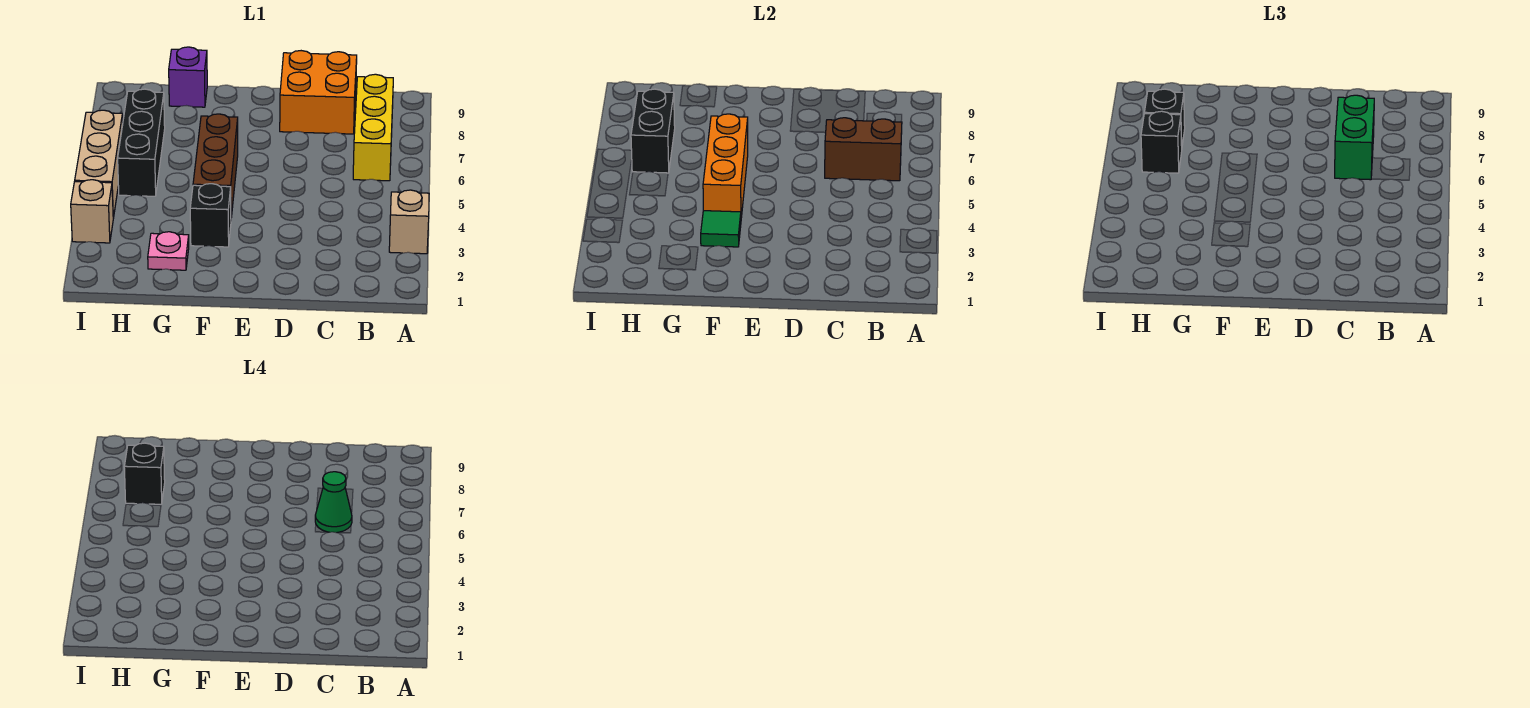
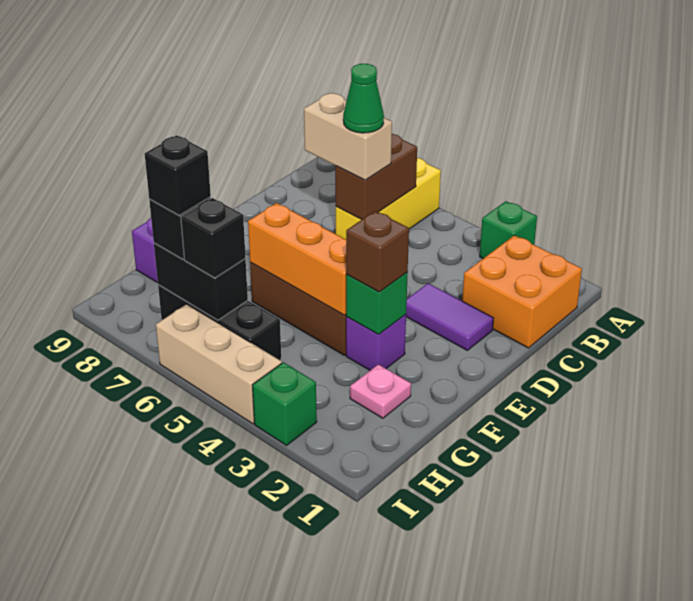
tan brick A3 level 1 -> green brick A3 level 1
yellow brick B6:B8 level 1 -> yellow brick A6:C6 level 1
green brick C6:C7 level 3 -> tan brick C6:C7 level 3
orange brick C8:D9 level 1 -> orange brick B1:C2 level 1
none -> purple tile D2:D3 level 1
black brick F3 level 1 -> purple brick F3 level 1
green tile F3 level 2 -> green brick F3 level 2
none -> brown brick F3 level 3
tan brick I3 level 1 -> green brick I3 level 1

